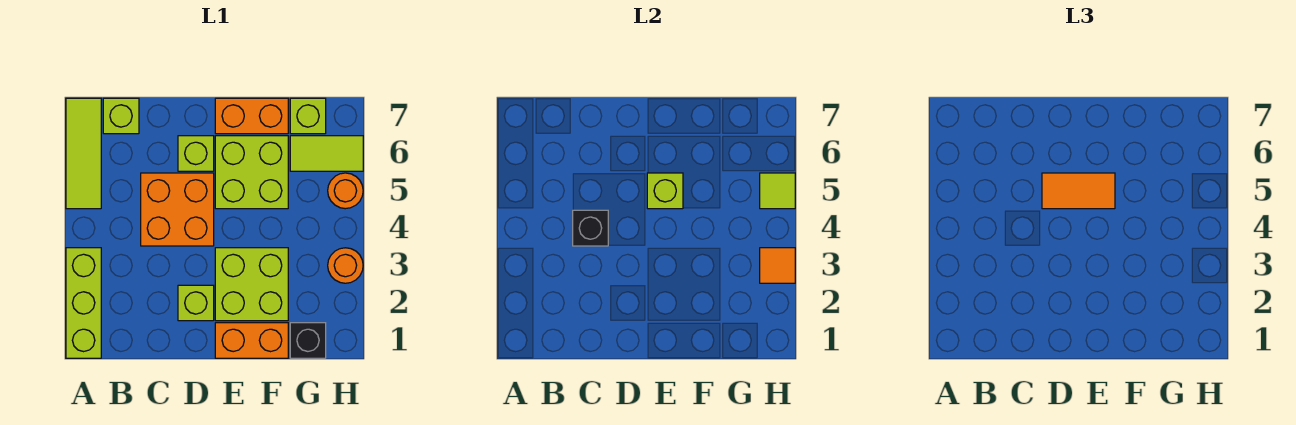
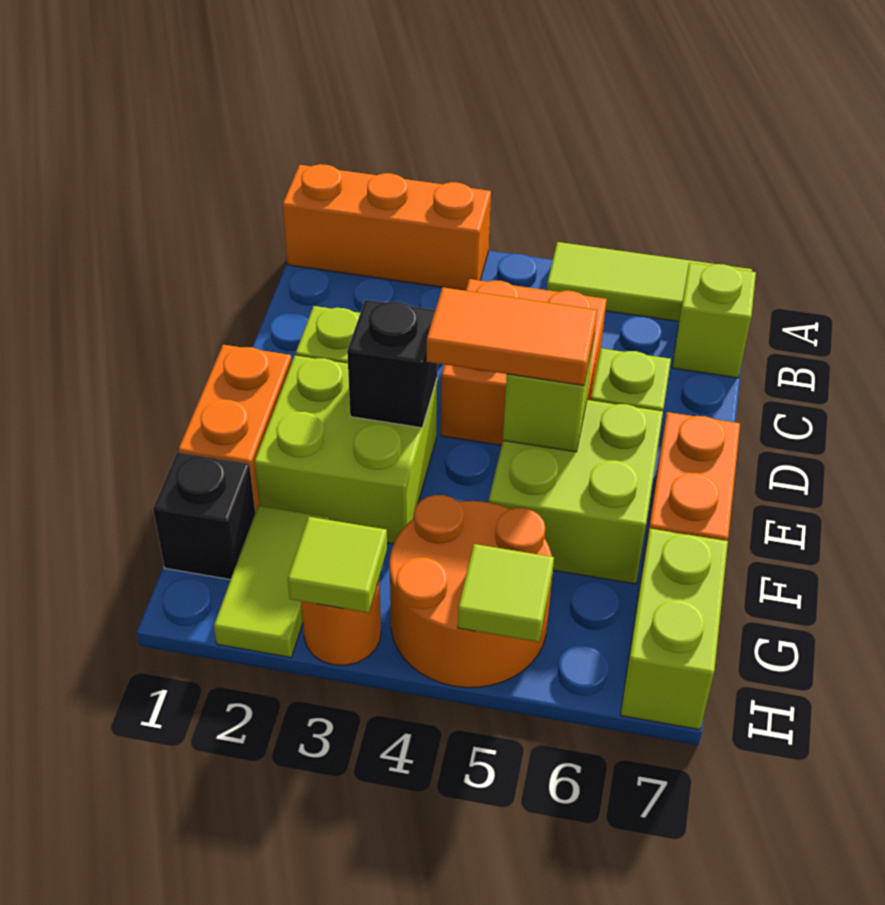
lime brick A1:A3 level 1 -> orange brick A1:A3 level 1
black brick C4 level 2 -> black brick E3 level 2
orange tile D5:E5 level 3 -> orange tile E4:E5 level 3
lime tile G6:H6 level 1 -> lime tile G2:H2 level 1
lime brick G7 level 1 -> lime brick G7:H7 level 1
orange tile H3 level 2 -> lime tile H3 level 2
orange round brick H5 level 1 -> orange round brick G4:H5 level 1

